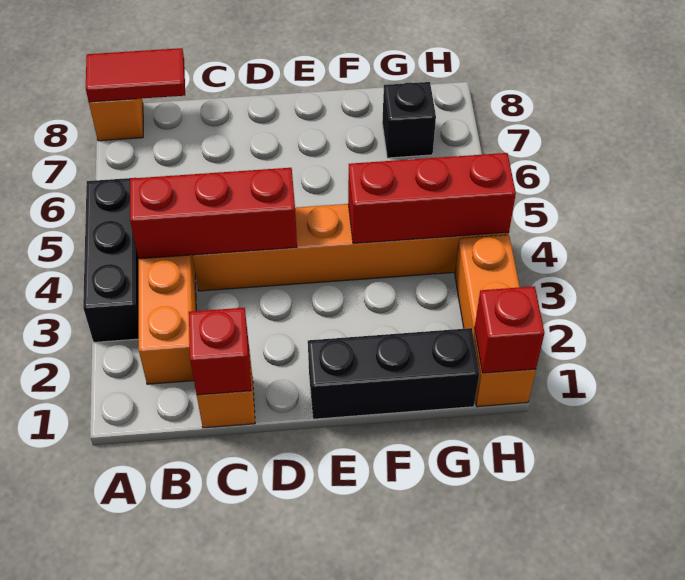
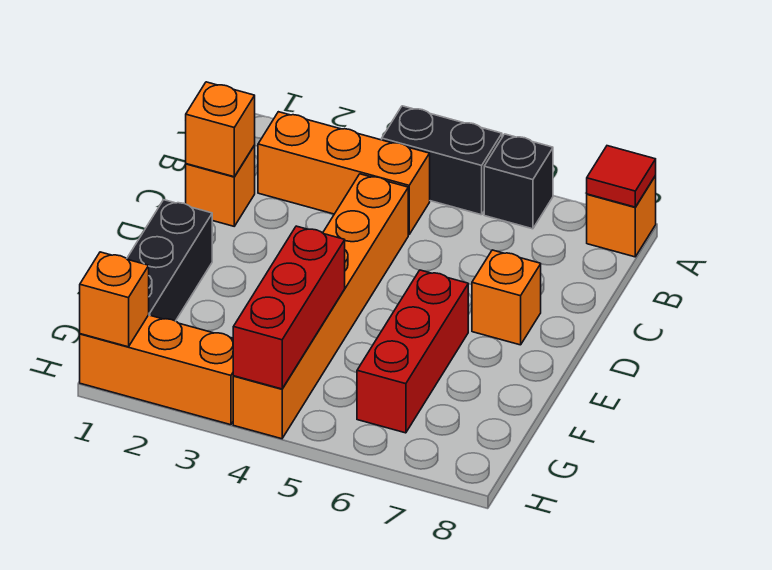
black brick A3:A5 level 1 -> black brick A4:A5 level 1
red tile A8:B8 level 2 -> red tile A8 level 2
red brick B4:D4 level 2 -> red brick E6:G6 level 1
red brick C1 level 2 -> orange brick C1 level 2
none -> orange brick D7 level 1
black brick G7 level 1 -> black brick A6 level 1
red brick H1 level 2 -> orange brick H1 level 2

